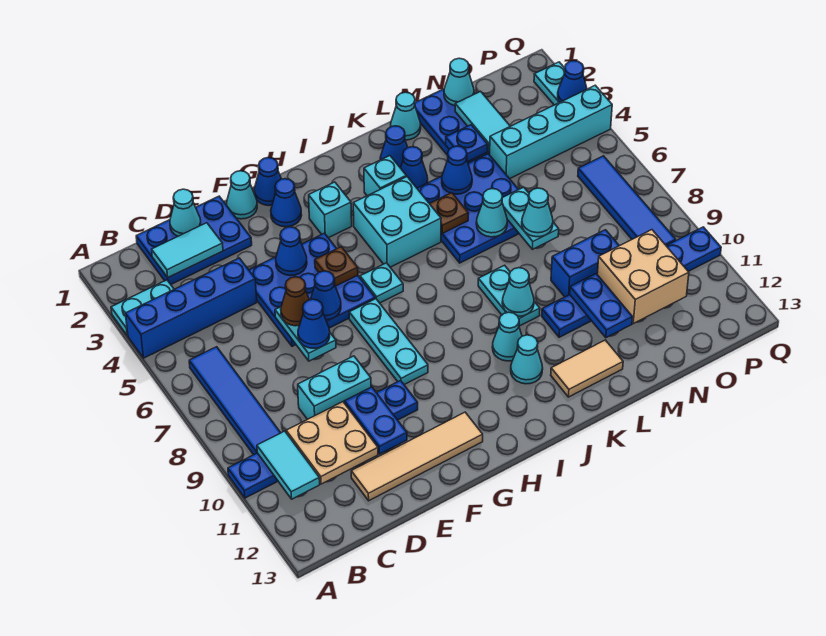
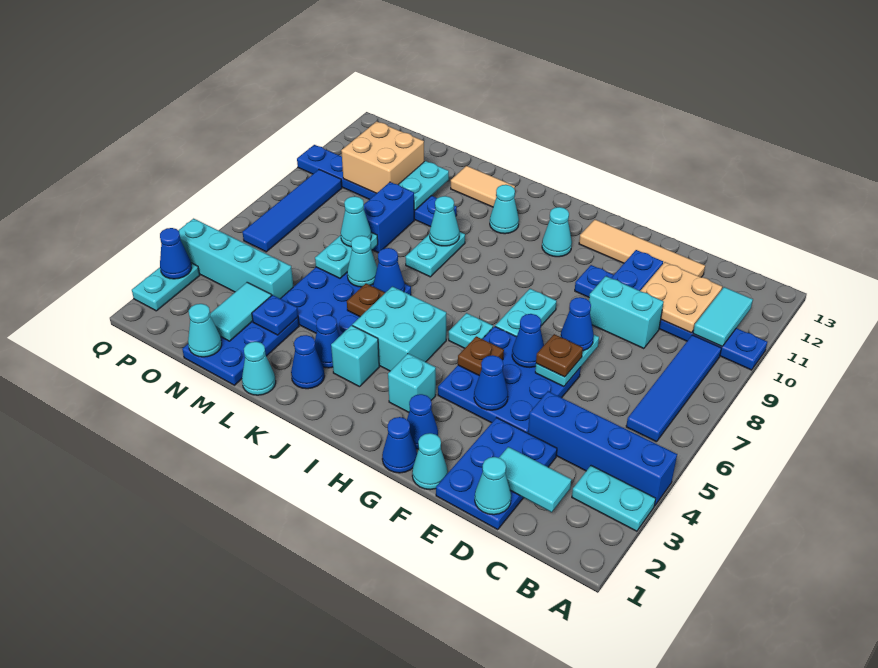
blue plate C1:E2 level 1 -> blue plate D1:E3 level 1
brown cone E6 level 3 -> brown plate E6 level 3
cyan plate G7:G9 level 1 -> cyan plate G7:G8 level 1
cyan cone J10 level 1 -> cyan cone H11 level 1
blue cone L4 level 2 -> blue cone K6 level 2
blue brick M9:N9 level 1 -> blue brick M8:M9 level 1
blue plate M10:M11 level 2 -> cyan plate M10:M11 level 2

